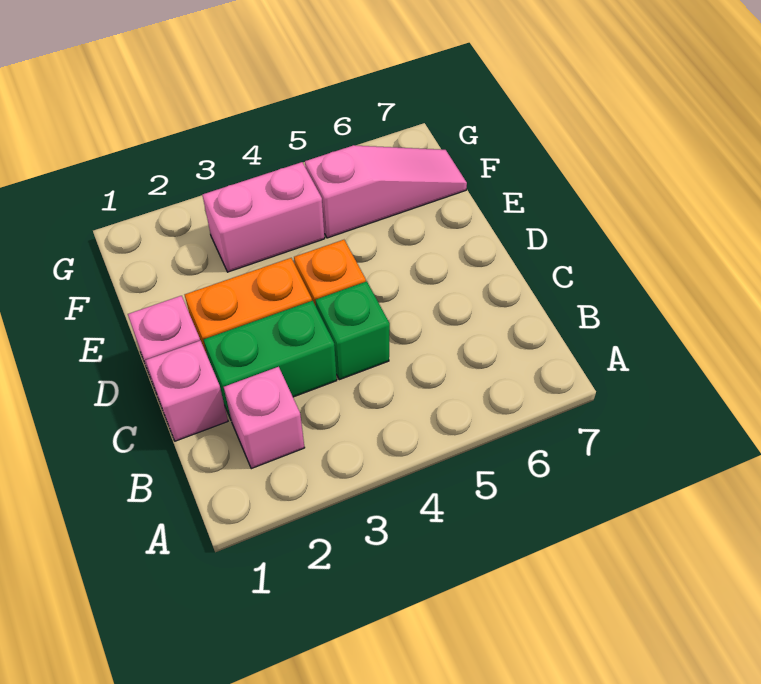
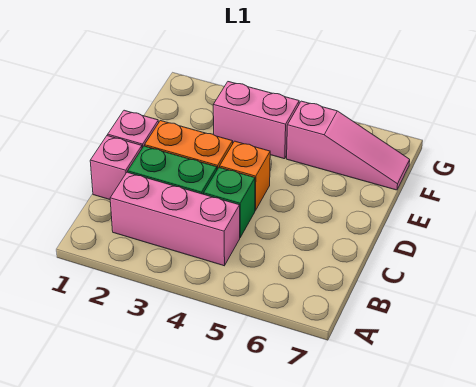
pink brick B2 level 1 -> pink brick B2:B4 level 1

